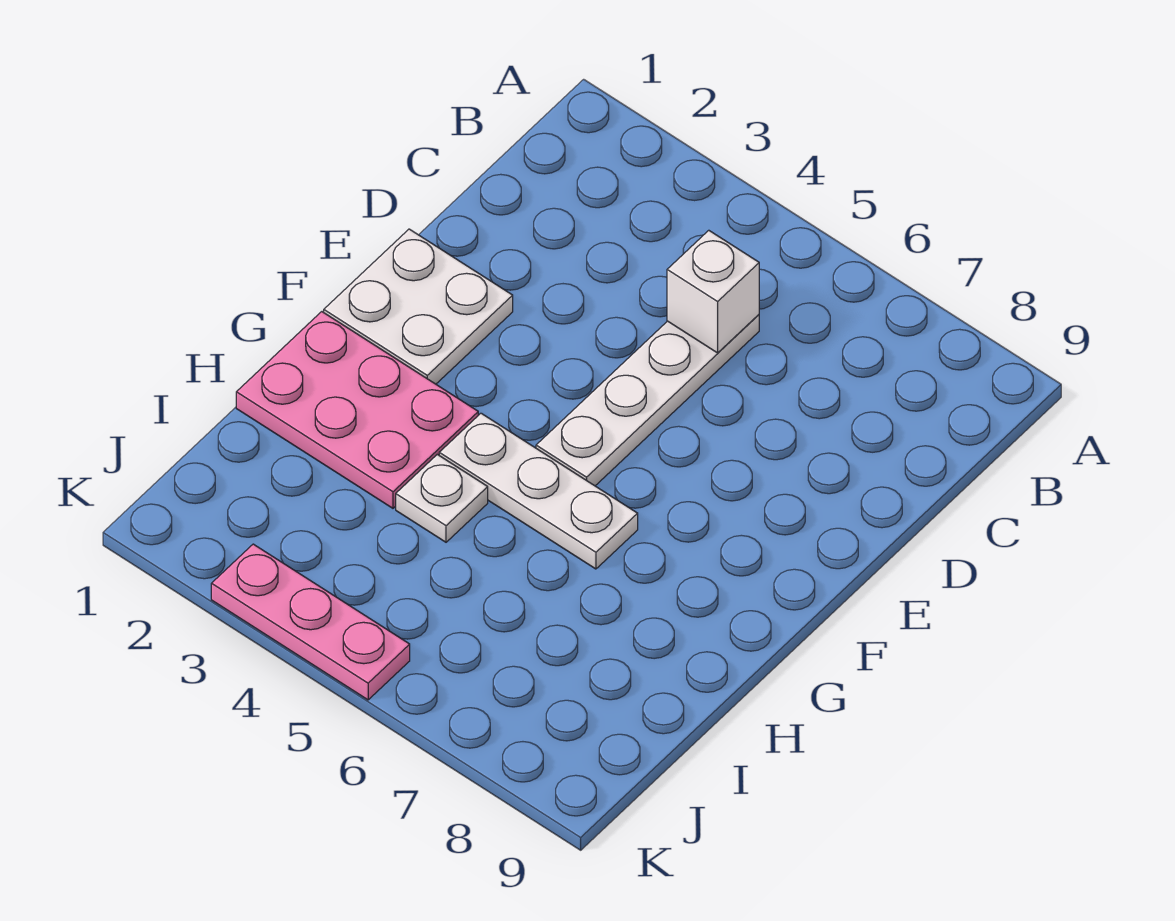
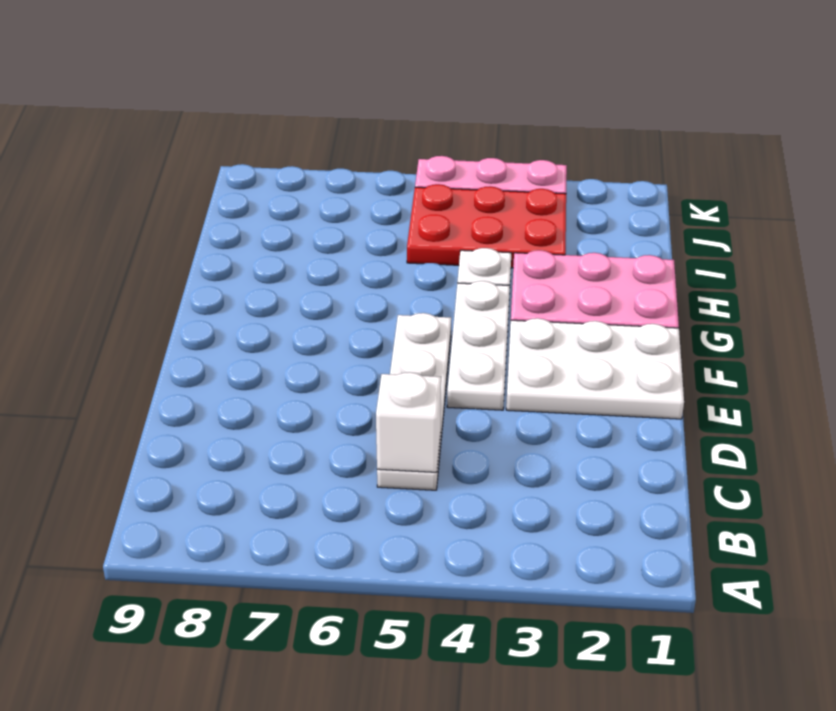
white plate E1:F2 level 1 -> white plate E1:F3 level 1
white plate G4:G6 level 1 -> white plate E4:G4 level 1
none -> red plate I3:J5 level 1

